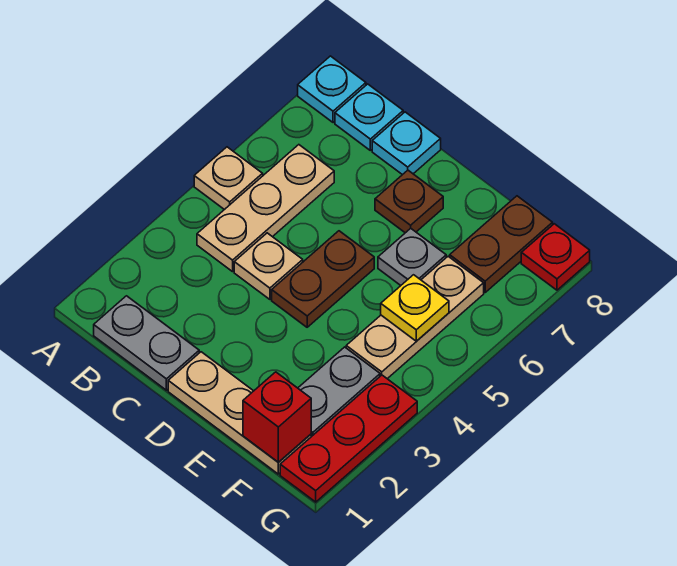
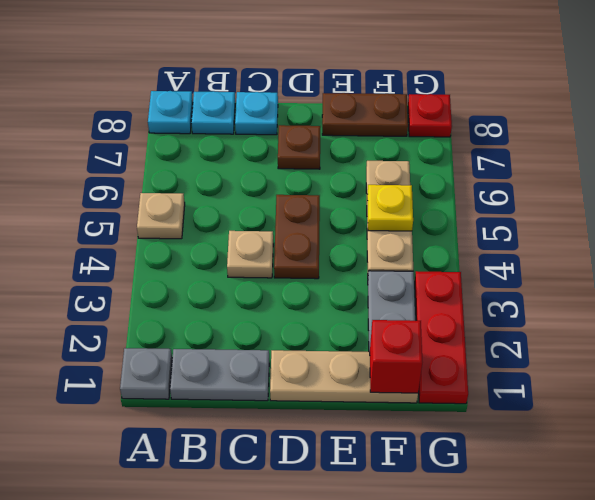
tan plate B4:B6 level 1 -> none
grey plate E6 level 1 -> grey plate A1 level 1
brown plate F7:F8 level 1 -> brown plate E8:F8 level 1

